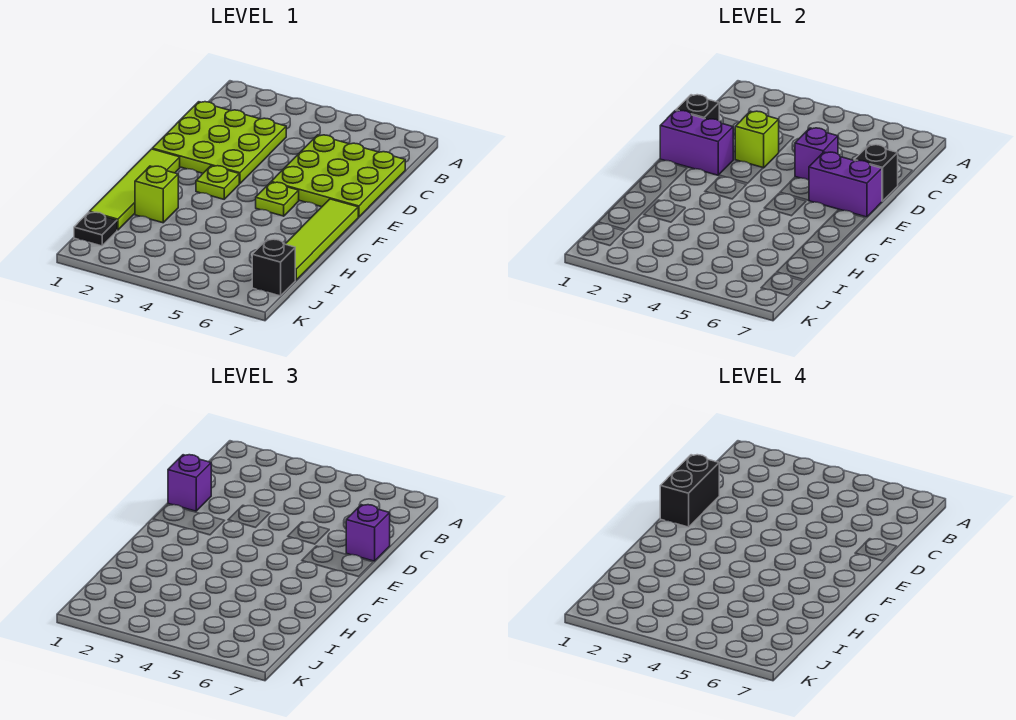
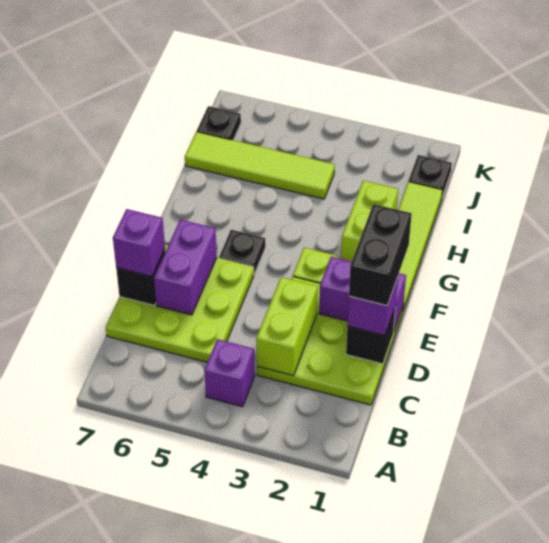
lime brick D3 level 2 -> lime brick C3:D3 level 2
purple brick D5 level 2 -> purple brick B4 level 1
purple brick E6:E7 level 2 -> purple brick D6:E6 level 2
lime plate F5 level 1 -> black plate F5 level 1
lime tile F7:I7 level 1 -> lime tile I4:I7 level 1
lime brick H2 level 1 -> lime brick G2:H2 level 1
black brick J7 level 1 -> black plate J7 level 1

